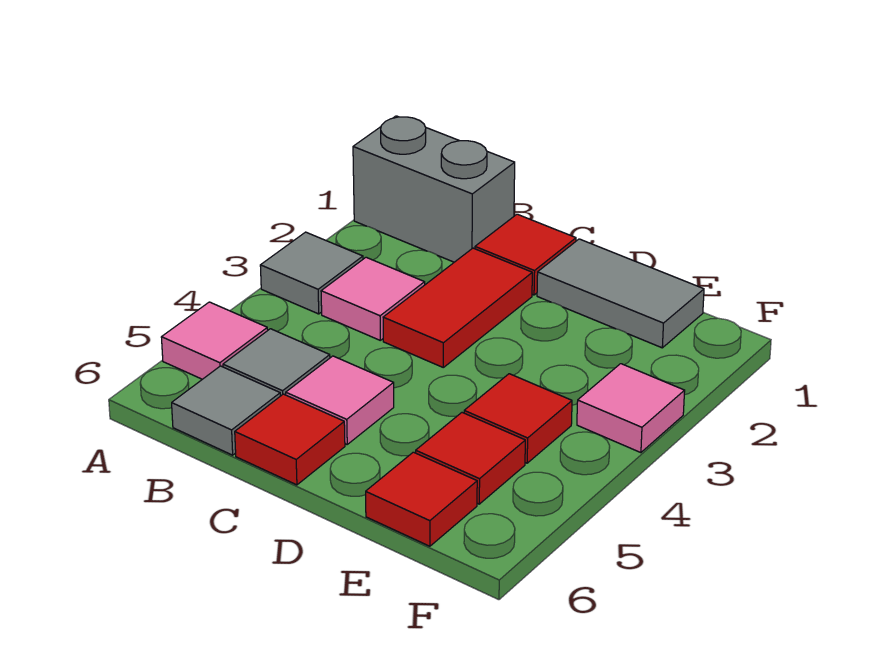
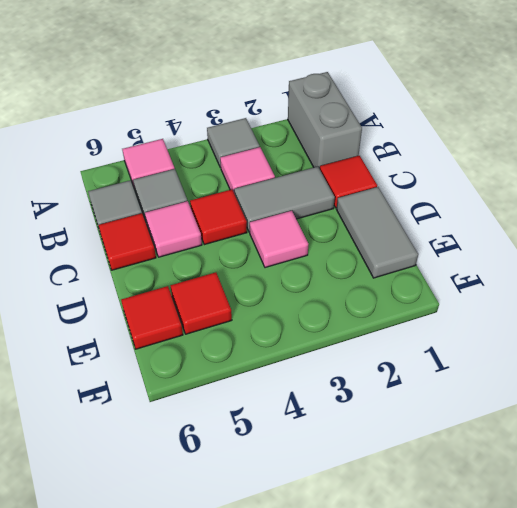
red tile C2:C3 level 1 -> grey tile C2:C3 level 1
red tile E4 level 1 -> red tile C4 level 1
pink tile F3 level 1 -> pink tile D3 level 1

